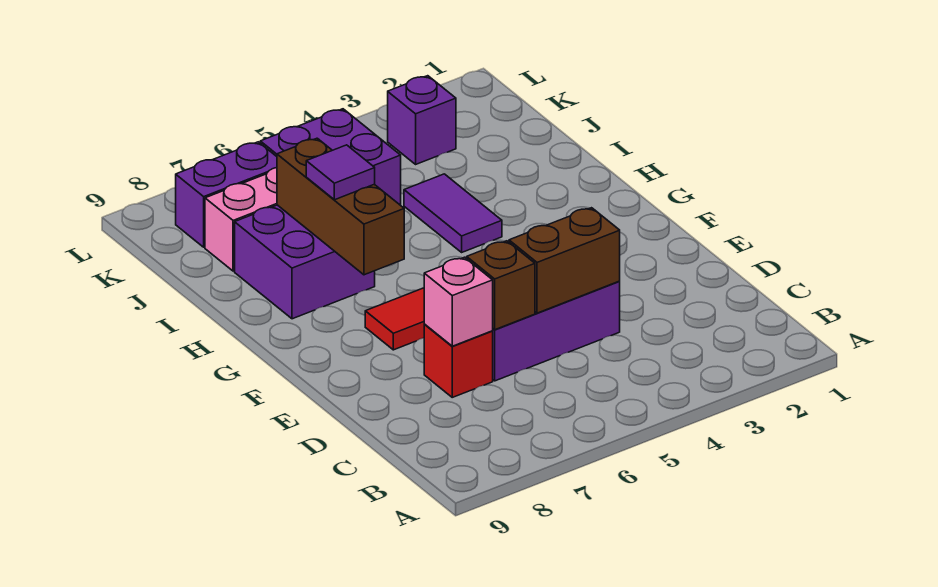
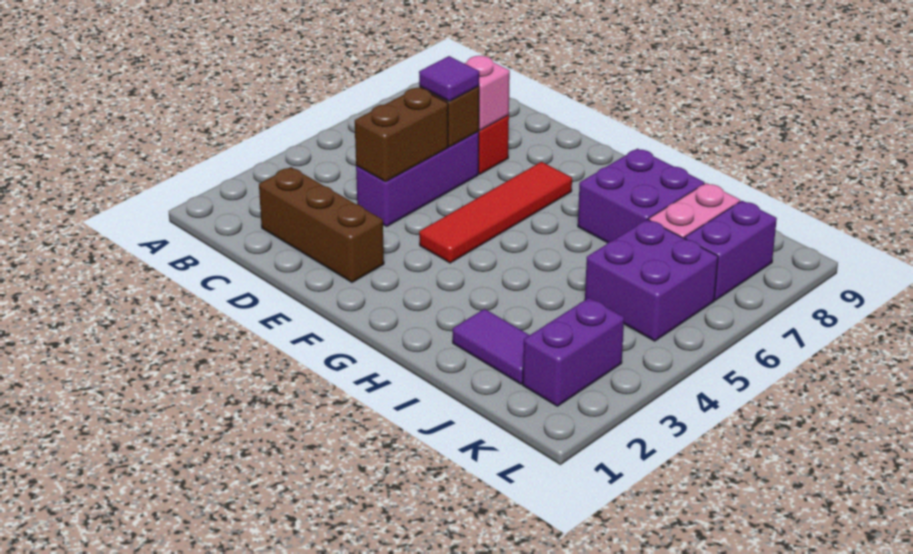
brown brick G7:I7 level 2 -> brown brick C2:E2 level 1
purple tile H4:I4 level 1 -> purple tile I2:J2 level 1
purple tile H7 level 3 -> purple tile D6 level 3
purple brick K3 level 1 -> purple brick K2:K3 level 1

